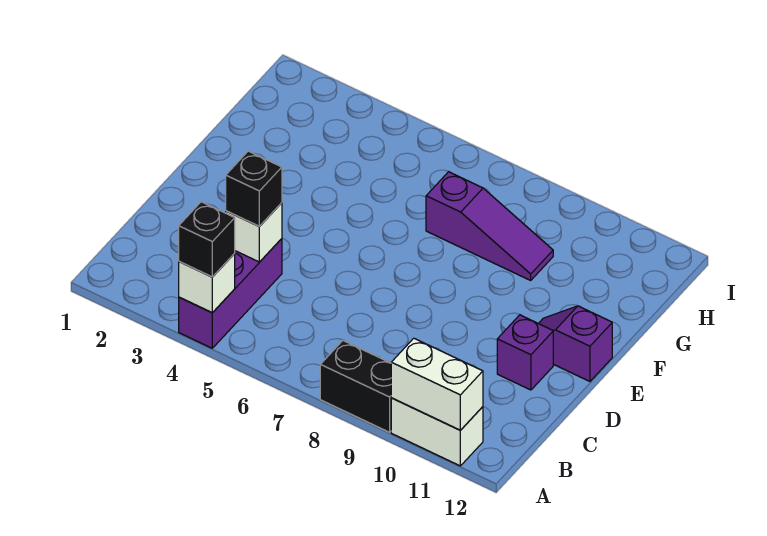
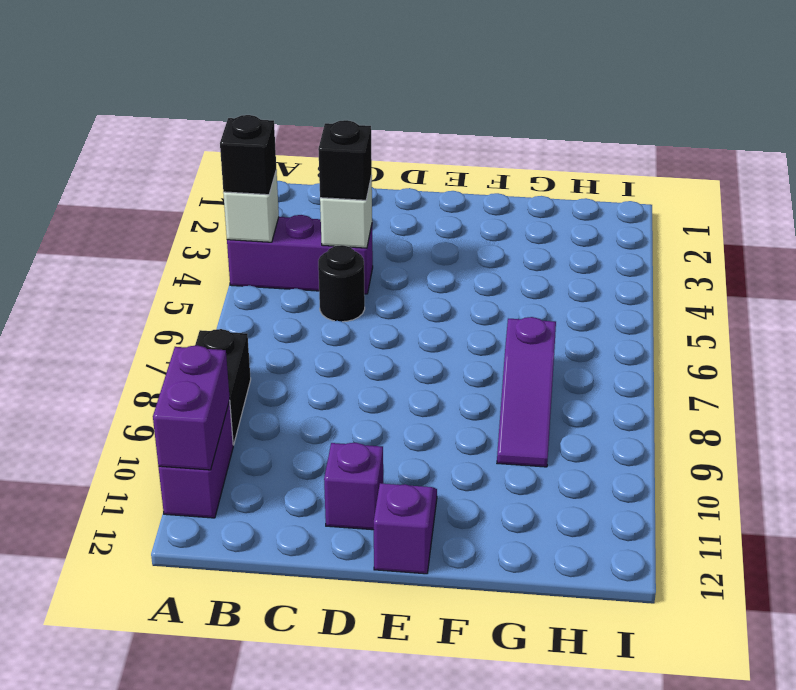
white brick A10:A11 level 1 -> purple brick A10:A11 level 1
white brick A10:A11 level 2 -> purple brick A10:A11 level 2
none -> black round brick C5 level 1

